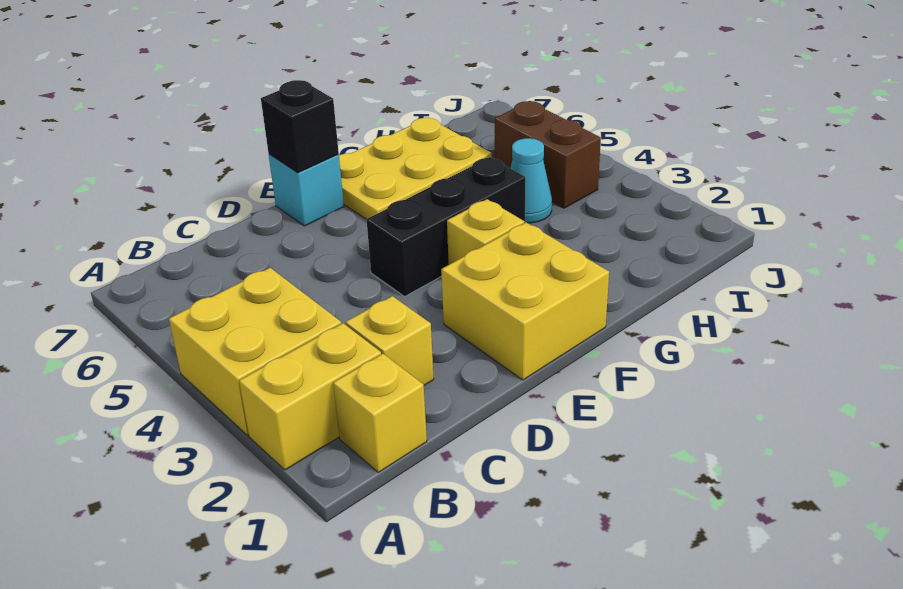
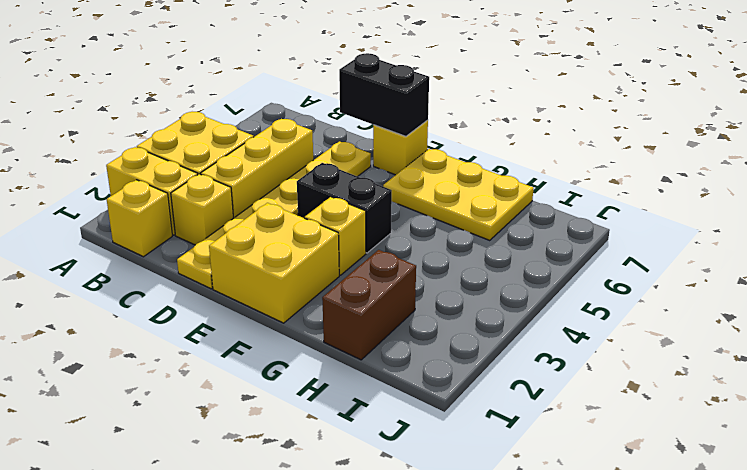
none -> yellow brick C3:C5 level 1
none -> yellow plate D1:D6 level 1
black brick E4:G4 level 1 -> black brick E4:F4 level 1
cyan brick E7 level 1 -> yellow brick E7 level 1
black brick E7 level 2 -> black brick D7:E7 level 2
cyan cone H4 level 1 -> none
brown brick I4:I5 level 1 -> brown brick H1:H2 level 1

